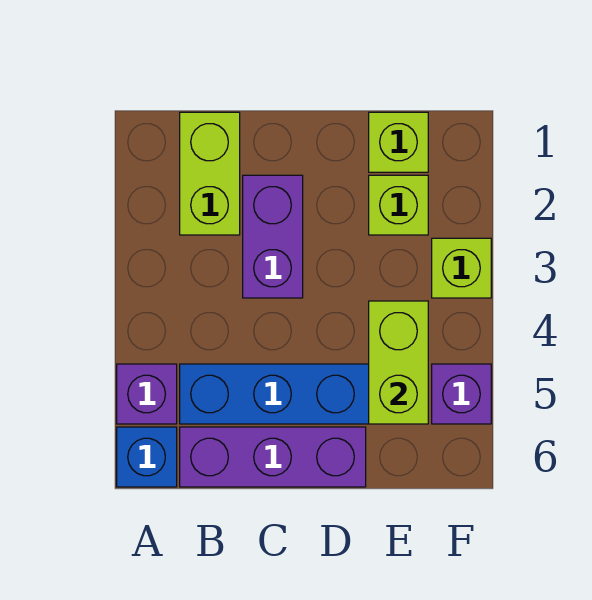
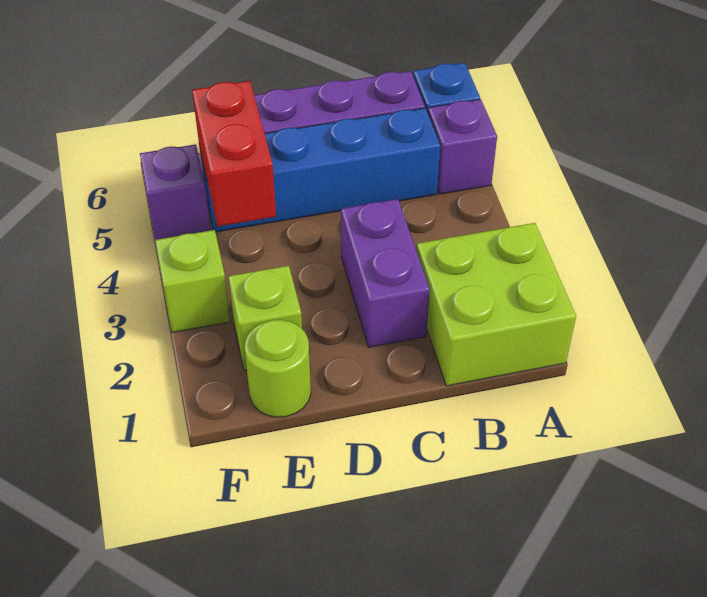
lime brick B1:B2 level 1 -> lime brick A1:B2 level 1
lime brick E1 level 1 -> lime round brick E1 level 1
lime brick E4:E5 level 2 -> red brick E4:E5 level 2

